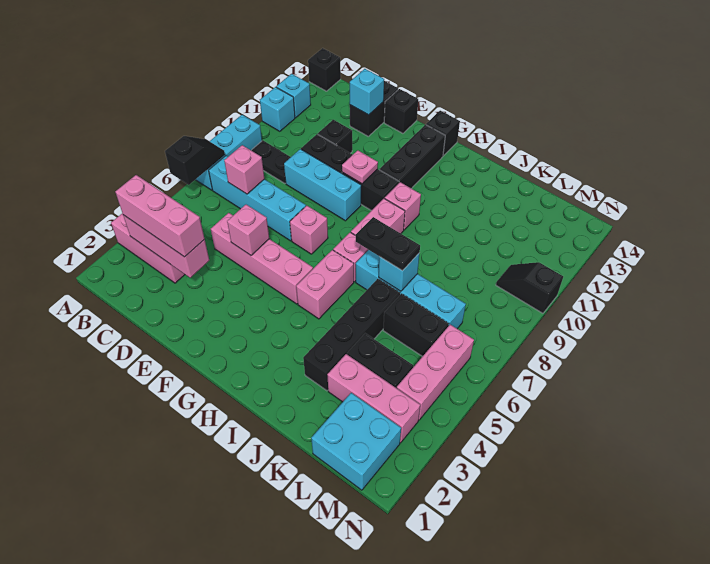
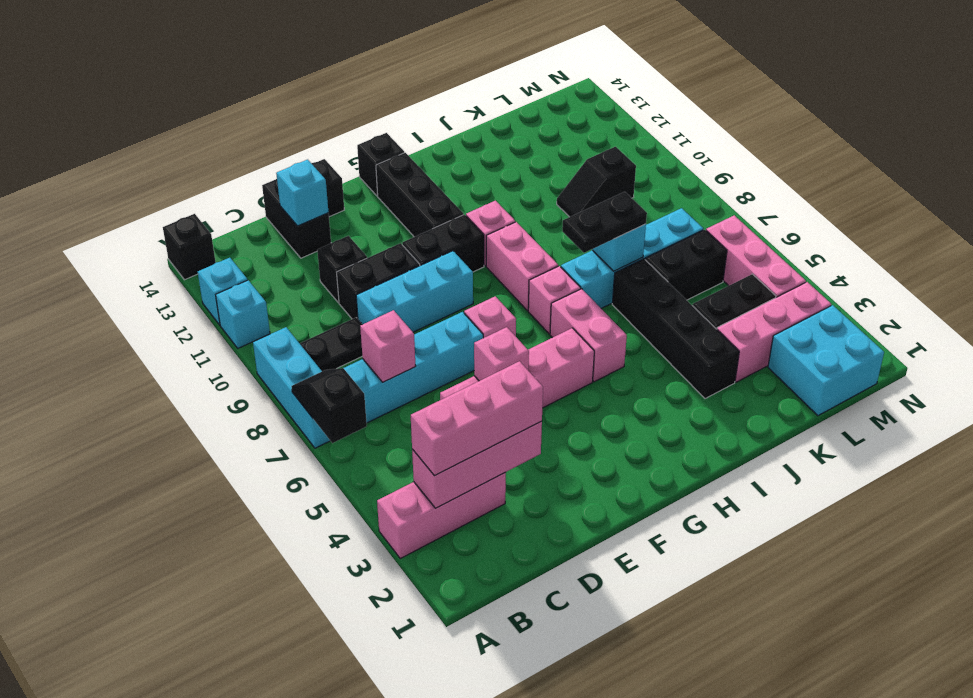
pink plate F10 level 2 -> none
black slope M10:N10 level 1 top N -> black slope K10:L10 level 1 top L

